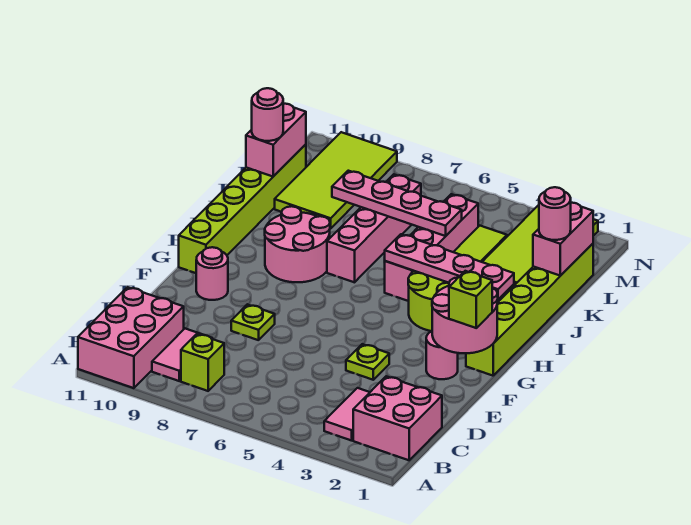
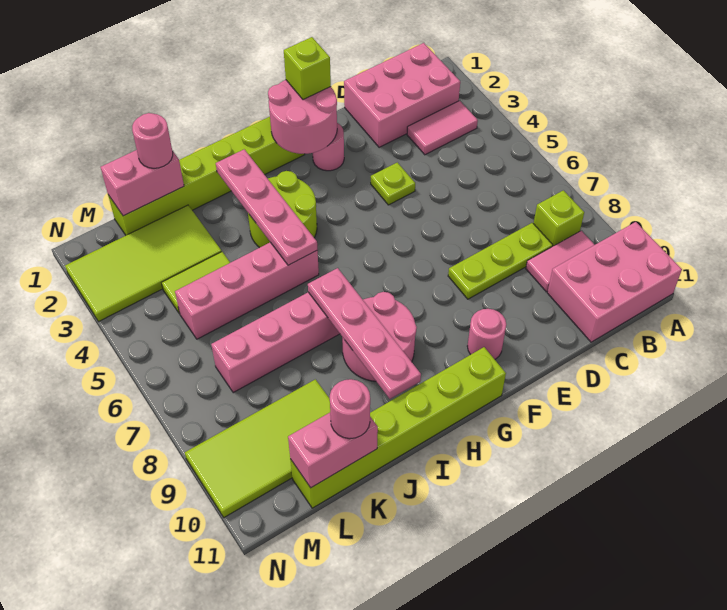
pink brick B1:C2 level 1 -> pink brick B1:D2 level 1
lime plate E8 level 1 -> lime plate C8:E8 level 1
pink plate K5:K8 level 2 -> pink plate I7:I10 level 2

